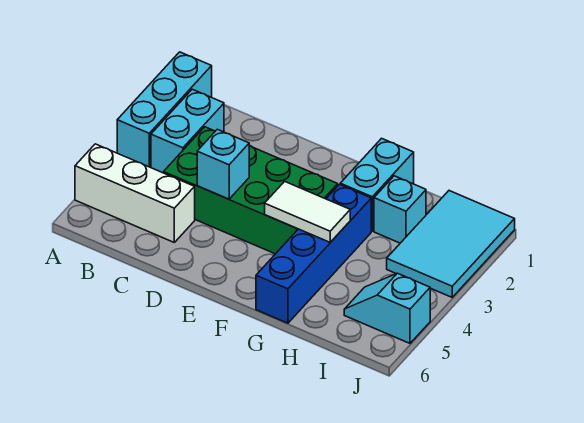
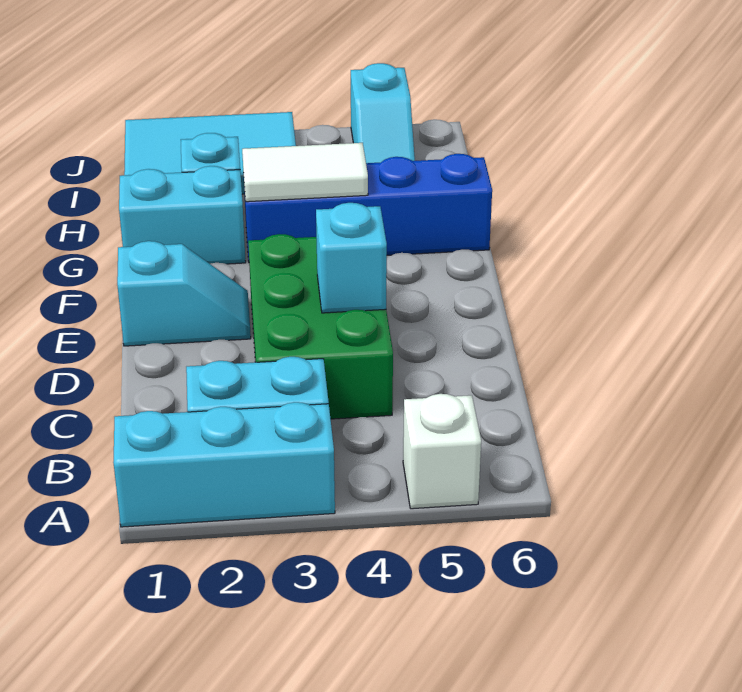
white brick A5:C5 level 1 -> white brick A5 level 1
green brick C3:F4 level 1 -> green brick C3:E4 level 1
none -> cyan slope E1:E2 level 1 top 1
white tile F4:G4 level 2 -> white tile G3:G4 level 2

